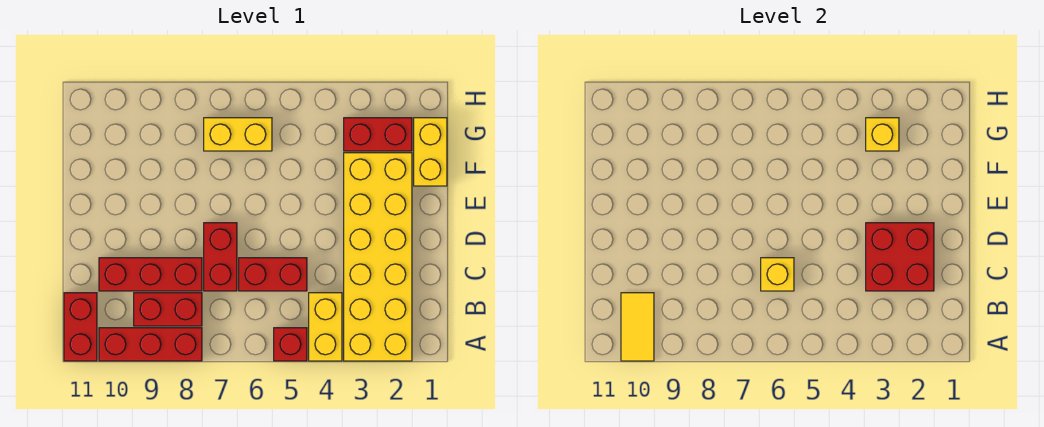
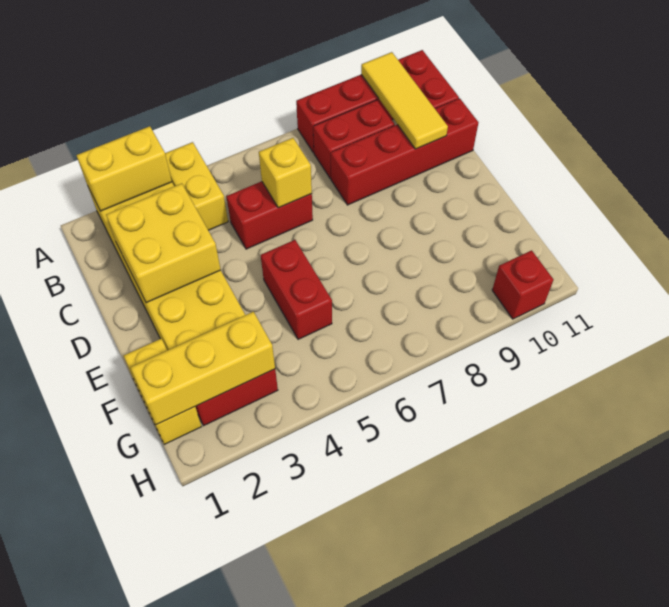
red brick A5 level 1 -> red brick H10 level 1
yellow tile A10:B10 level 2 -> yellow tile A10:C10 level 2
red brick C2:D3 level 2 -> yellow brick C2:D3 level 2
red brick C7:D7 level 1 -> red brick E5:F5 level 1
red brick C8:C10 level 1 -> red brick C8:C11 level 1
yellow brick G3 level 2 -> yellow brick G1:G3 level 2
yellow brick G6:G7 level 1 -> yellow brick A2:A3 level 2

